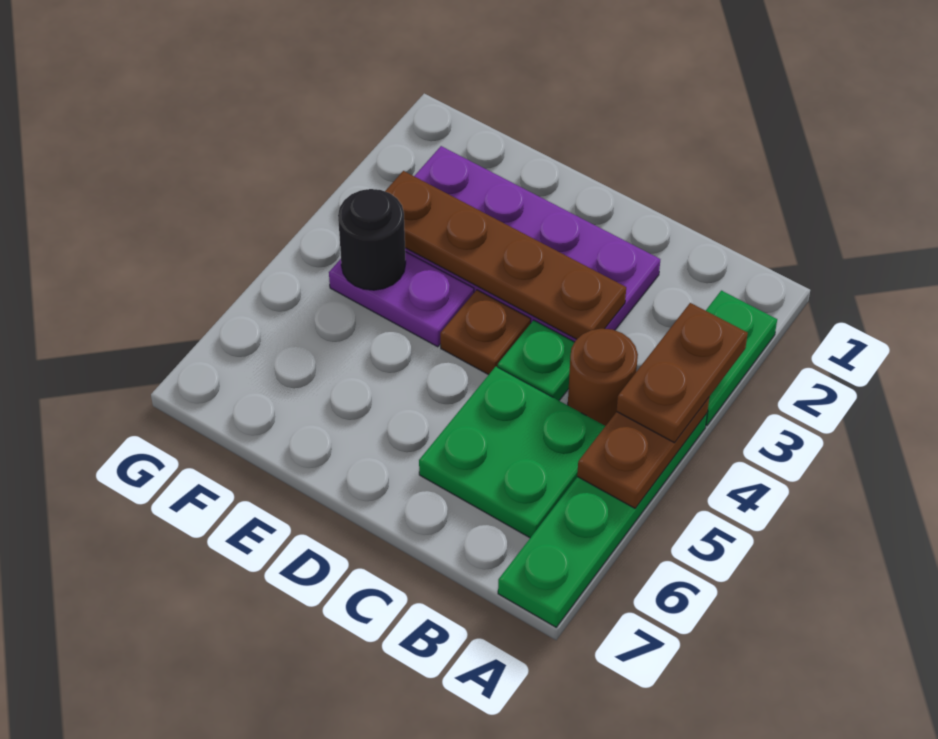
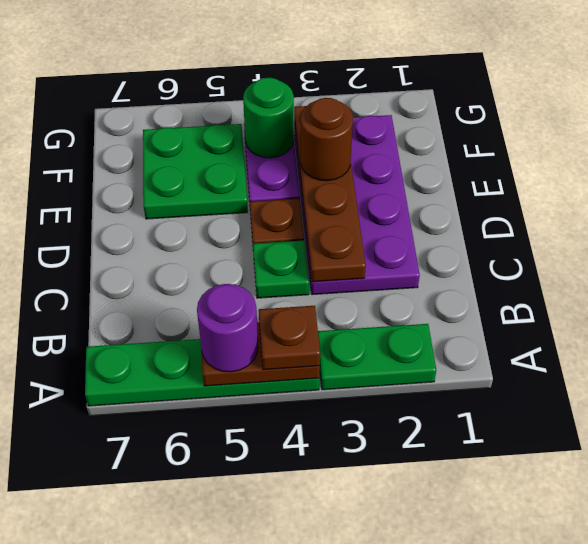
brown plate A3:A4 level 3 -> brown plate A4 level 3
none -> purple round brick A5 level 3
brown round brick B4 level 1 -> brown round brick E3 level 3
green plate B5:C6 level 1 -> green plate E5:F6 level 1
black round brick F4 level 2 -> green round brick F4 level 2

